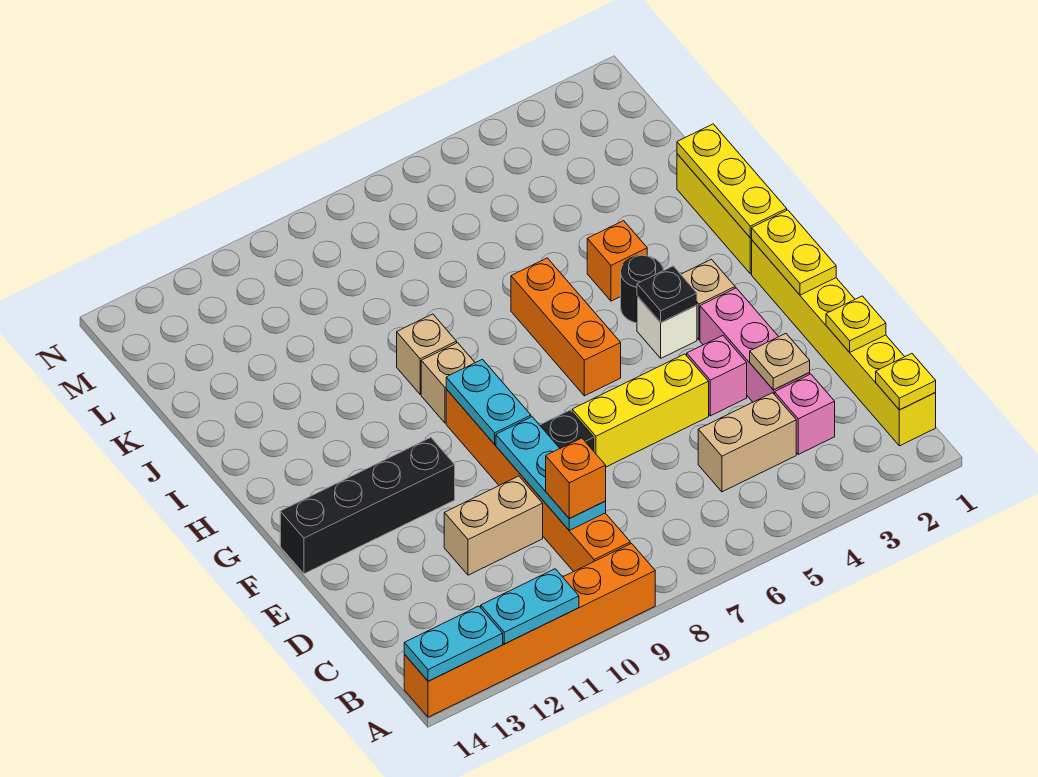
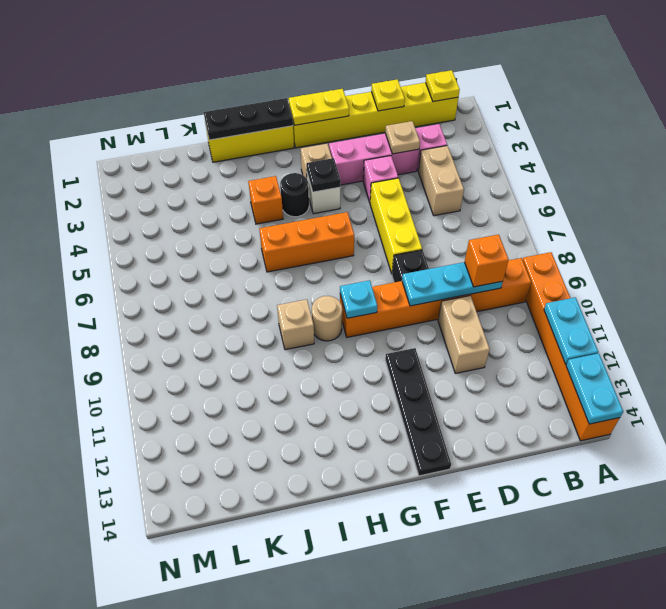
cyan plate F9:G9 level 2 -> cyan plate G9 level 2
black brick F11:F14 level 1 -> black plate F11:F14 level 1
yellow plate H1:J1 level 2 -> black plate H1:J1 level 2
tan brick H9 level 1 -> tan round brick H9 level 1

